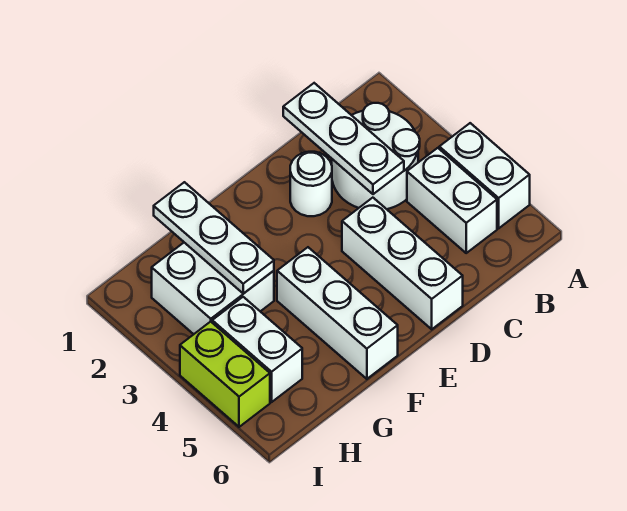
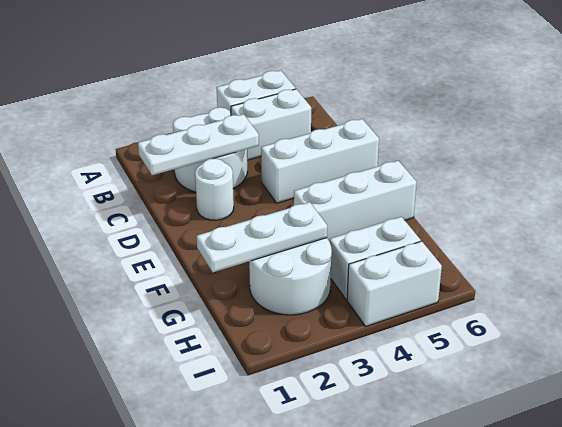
white brick G2:H3 level 1 -> white round brick G2:H3 level 1
lime brick I4:I5 level 1 -> white brick I4:I5 level 1

